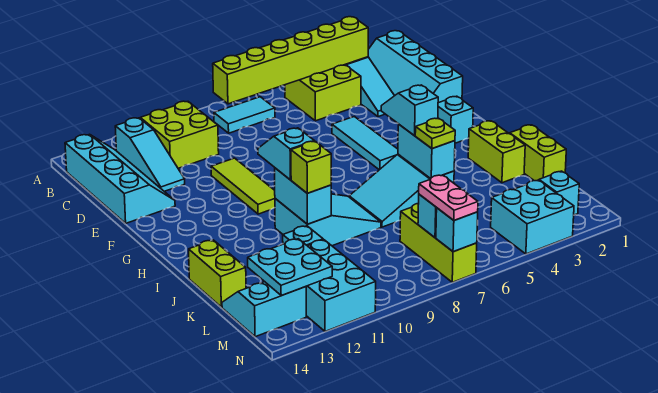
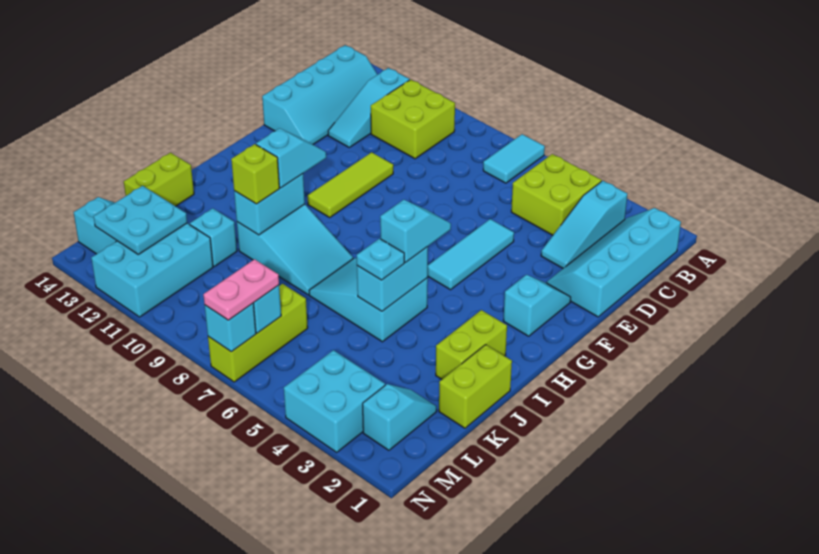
lime brick B3:B8 level 2 -> none
cyan tile B7:B8 level 1 -> cyan tile A7:B7 level 1
lime plate J5 level 3 -> cyan plate J5 level 3

